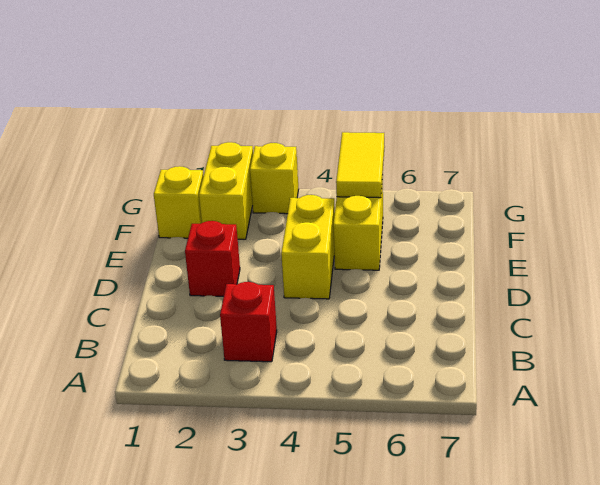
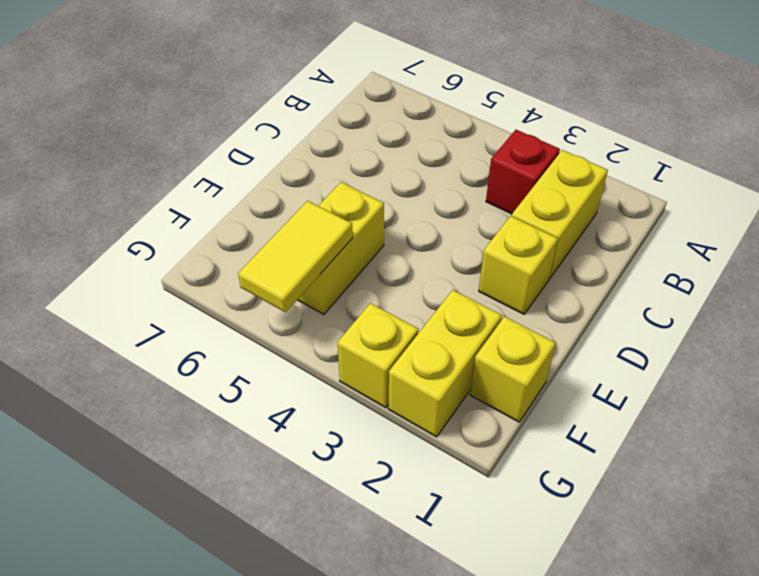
red brick D2 level 1 -> yellow brick D2 level 1
yellow brick D4:E4 level 1 -> yellow brick B2:C2 level 1

